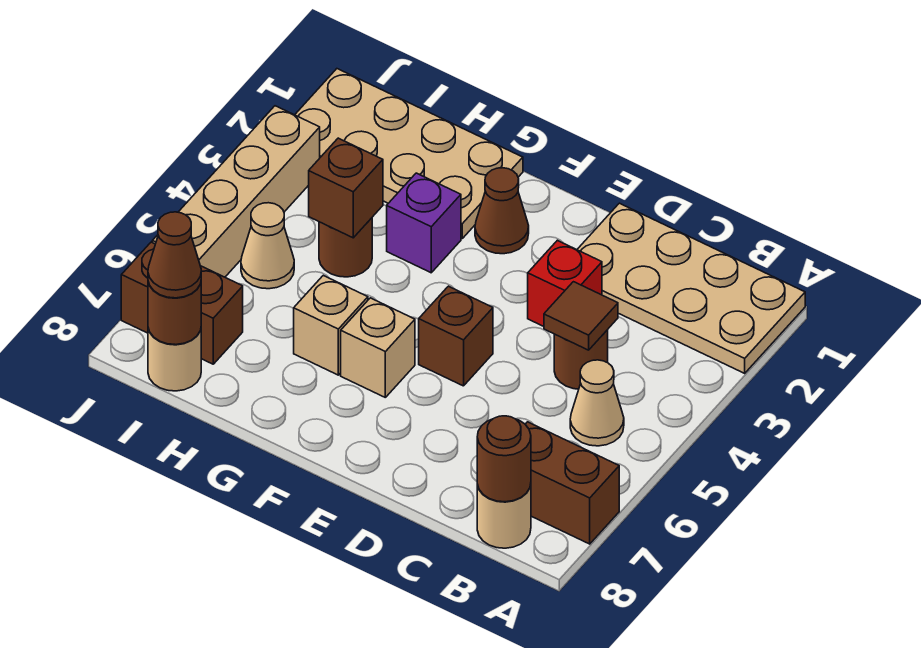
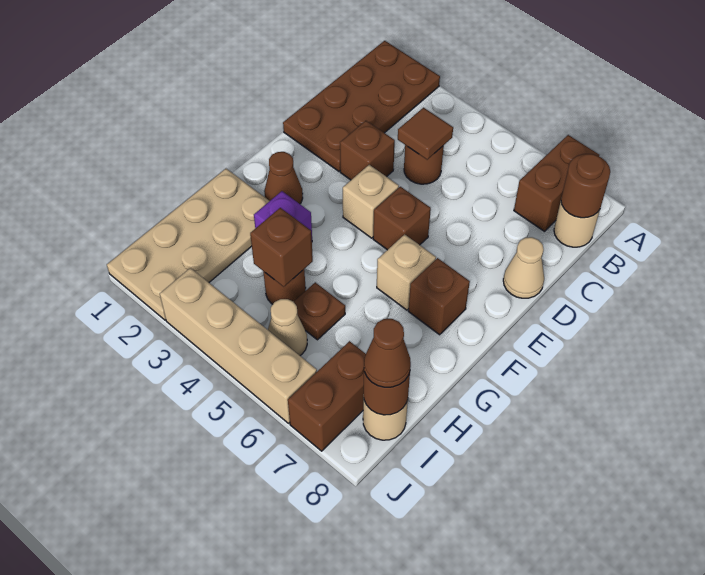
tan plate A1:D2 level 1 -> brown plate A1:D2 level 1
tan cone B5 level 1 -> tan cone D8 level 1
red brick D3 level 1 -> brown brick D3 level 1
none -> brown brick F7 level 1
tan brick G6 level 1 -> tan brick E4 level 1
none -> brown plate H5 level 1

